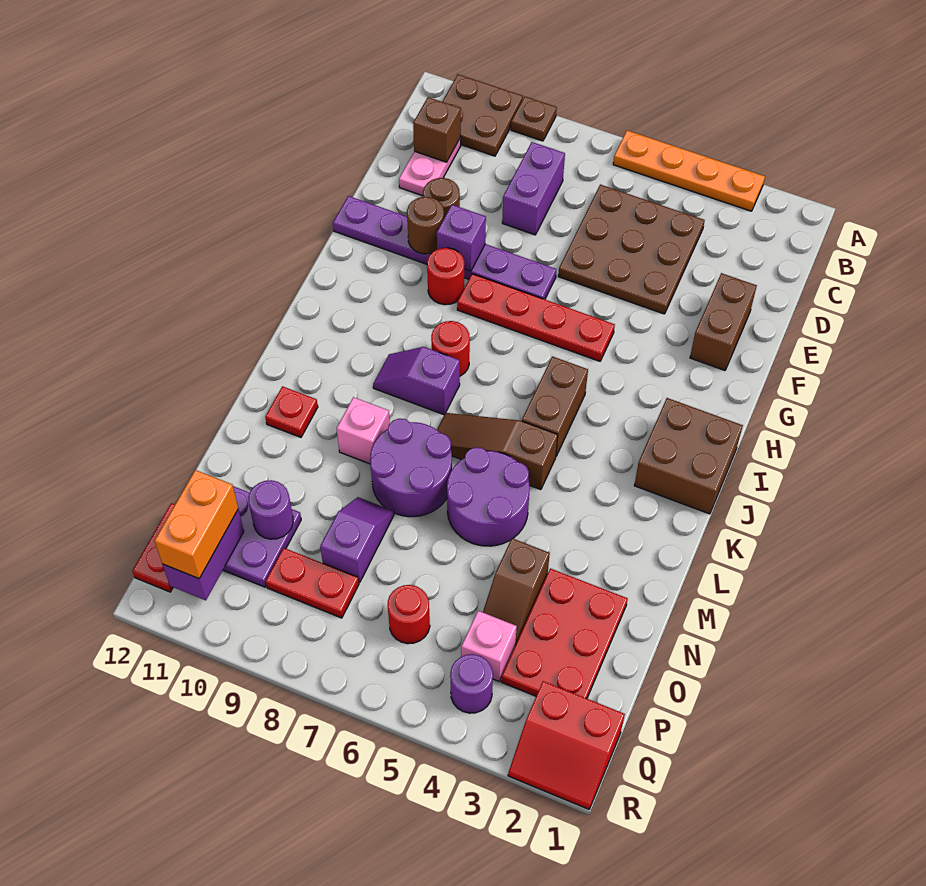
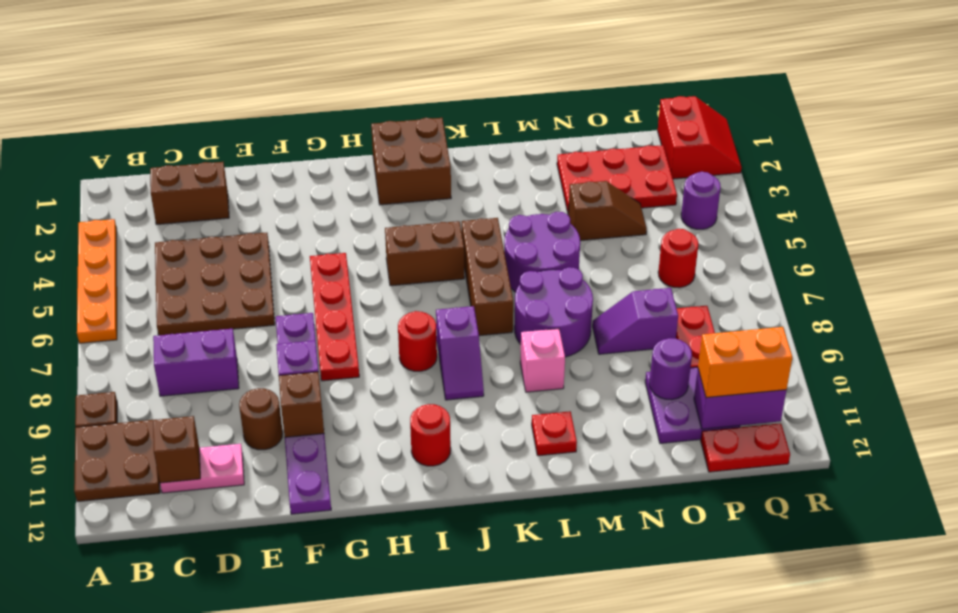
brown brick E2:F2 level 1 -> brown brick C2:D2 level 1
brown round brick F10 level 2 -> brown brick F10 level 2
red round brick G9 level 1 -> red round brick I11 level 1
brown slope K5:K7 level 1 top 5 -> brown brick K5:K7 level 1
pink brick P4 level 1 -> none

